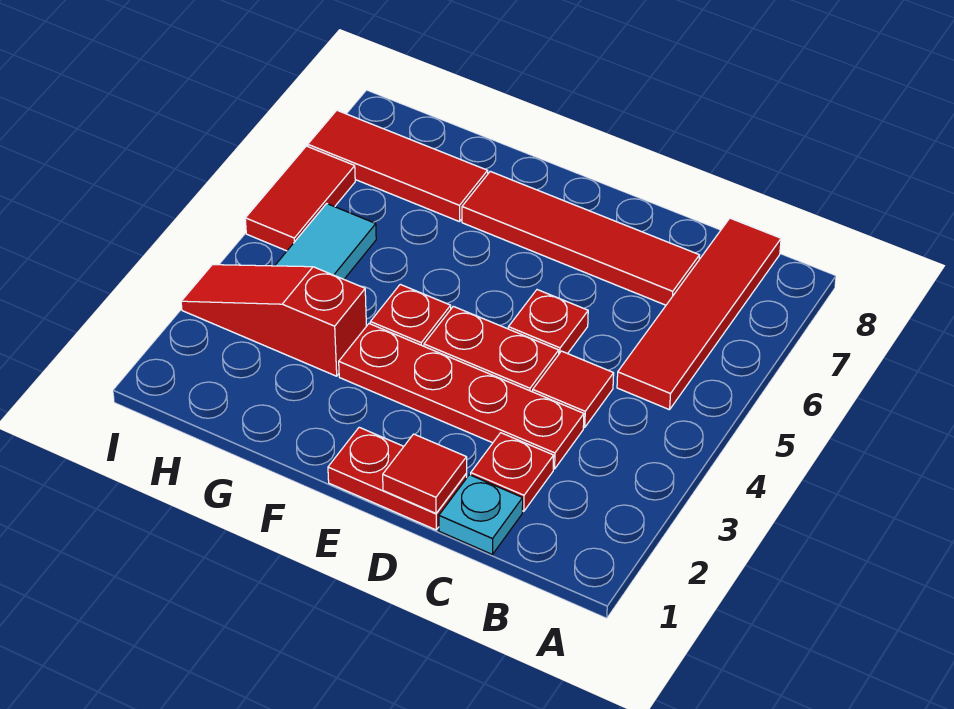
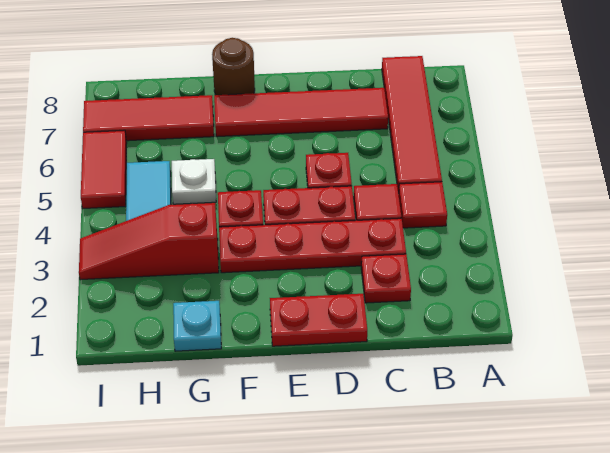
cyan plate C1 level 1 -> cyan plate G1 level 1
red tile D1 level 2 -> red tile B4 level 1
none -> brown round brick F8 level 1
none -> white plate G5 level 1

